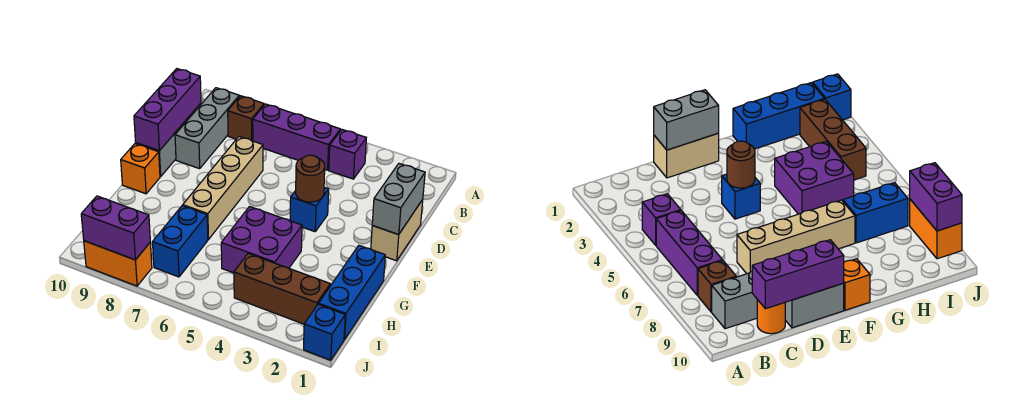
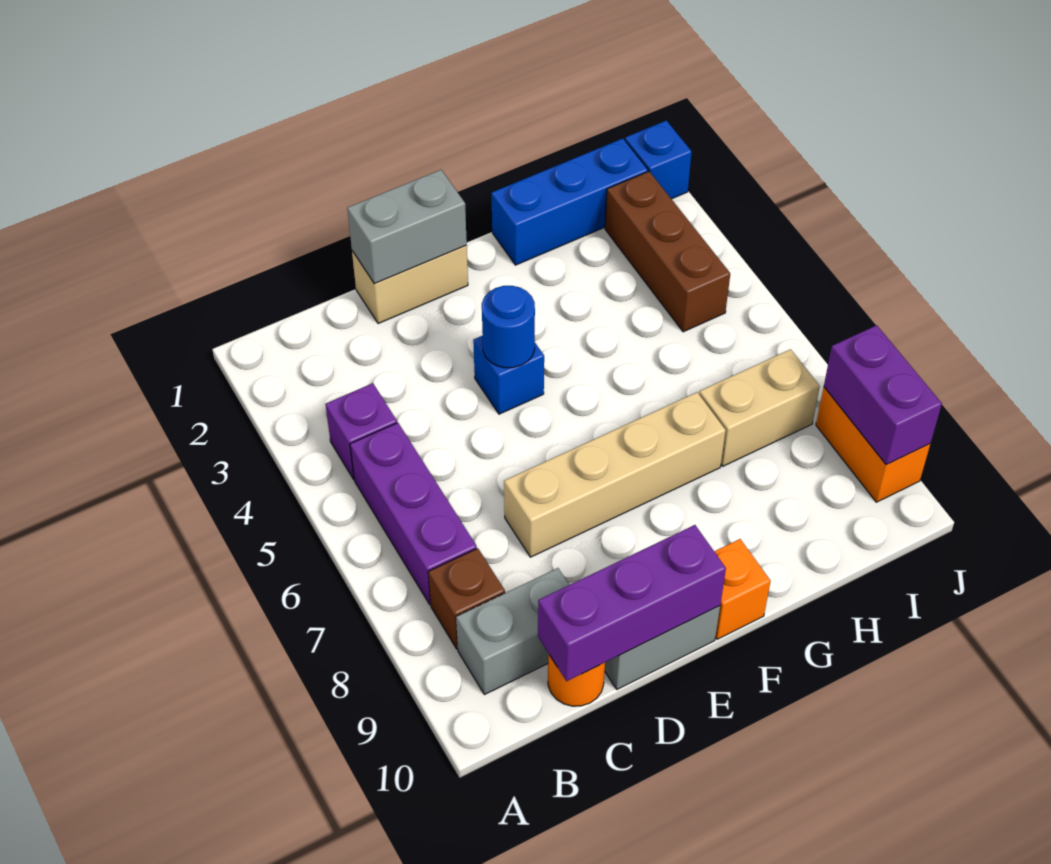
grey brick B9:D9 level 1 -> grey brick B9:C9 level 1
brown round brick E4 level 2 -> blue round brick E4 level 2
purple brick G4:H5 level 1 -> none
blue brick H7:I7 level 1 -> tan brick H7:I7 level 1

